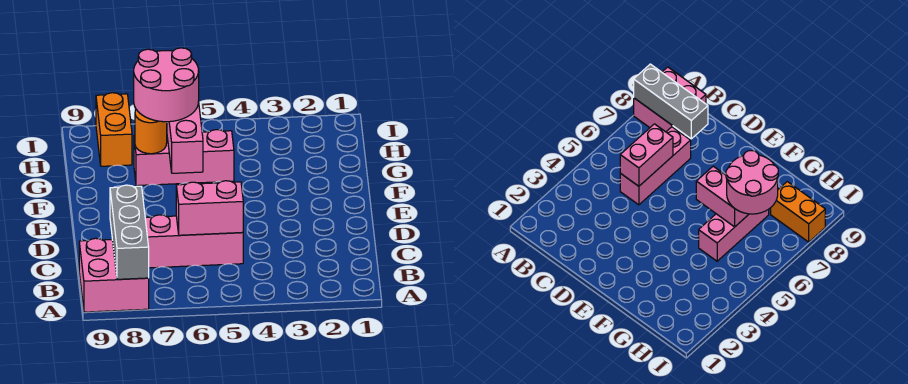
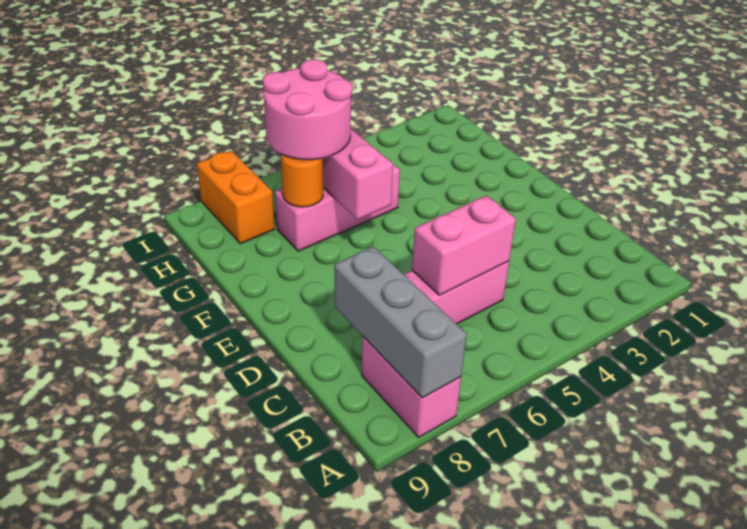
pink brick A8:B9 level 1 -> pink brick A8:B8 level 1

